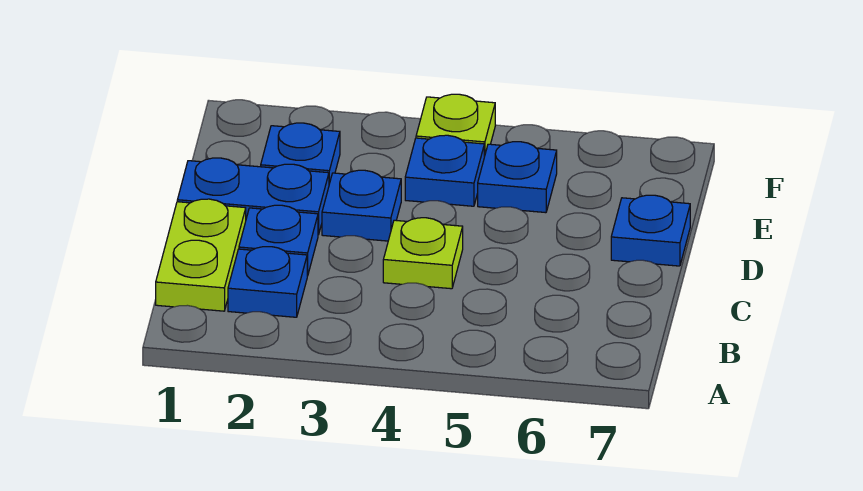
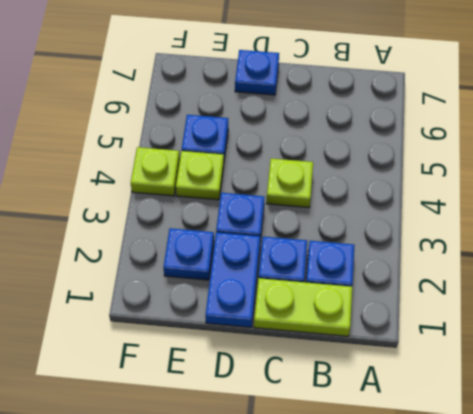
blue plate E4 level 1 -> lime plate E4 level 1

